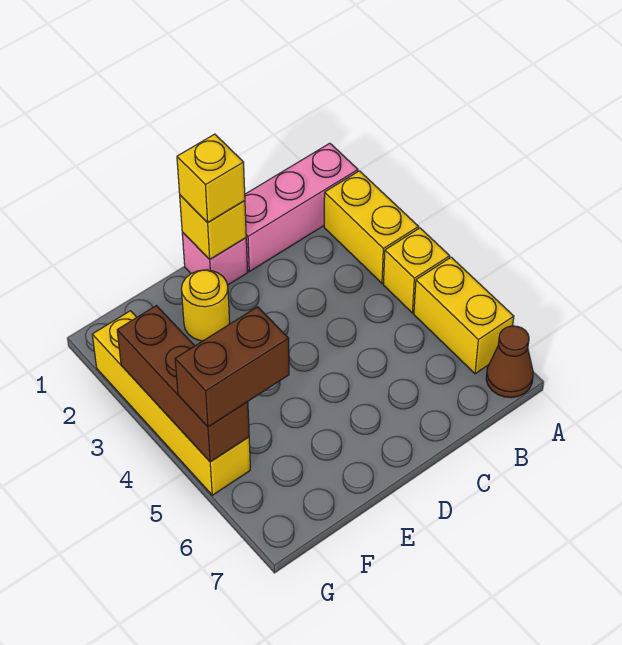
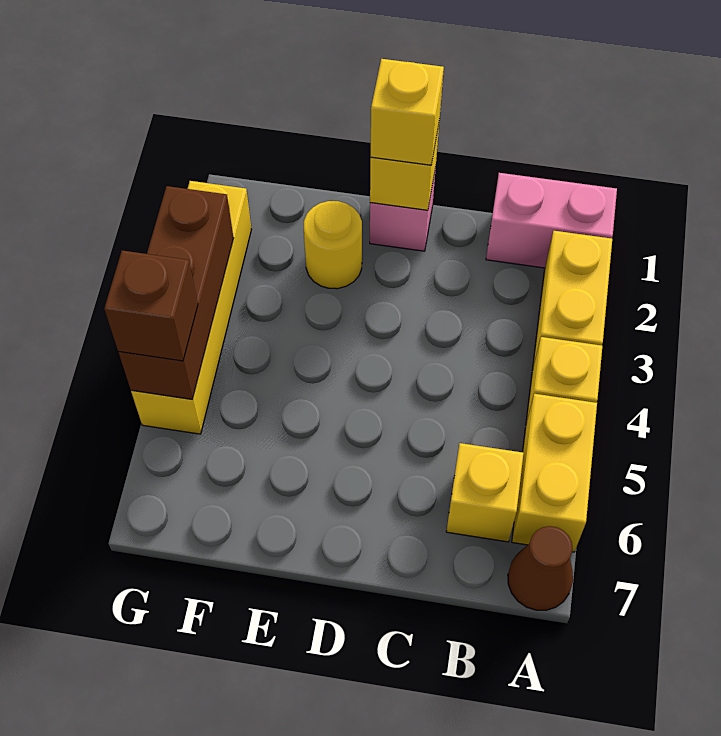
pink brick A1:C1 level 1 -> pink brick A1:B1 level 1
none -> yellow brick B6 level 1
brown brick F5:G5 level 3 -> brown brick G5 level 3

